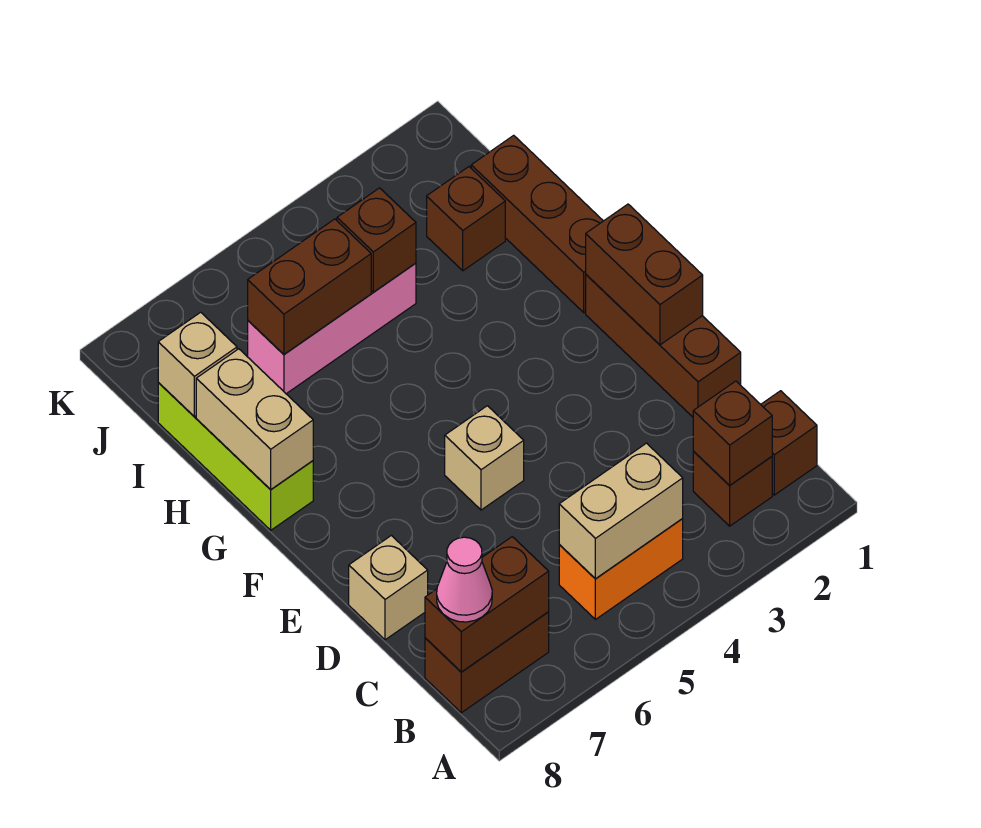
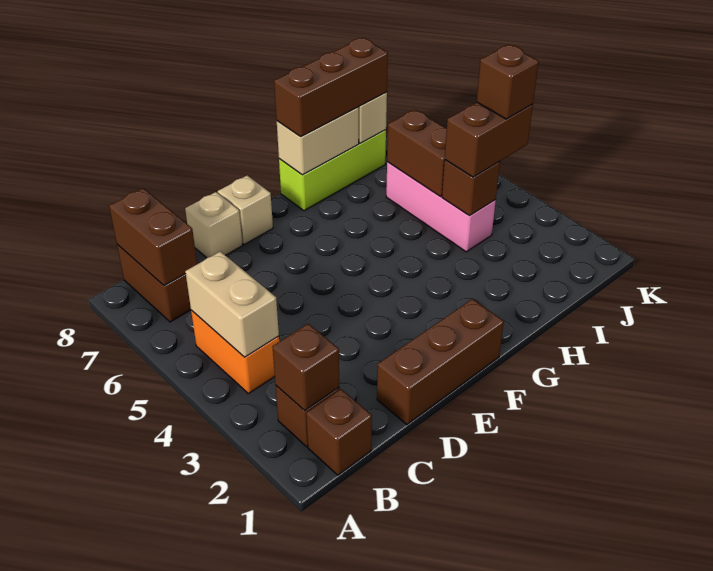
pink cone B8 level 3 -> none
brown brick E1:F1 level 2 -> brown brick I4:J4 level 3
tan brick E5 level 1 -> tan brick E8 level 1
brown brick G1:I1 level 1 -> brown brick G8:I8 level 3
brown brick I2 level 1 -> brown brick J4 level 4

